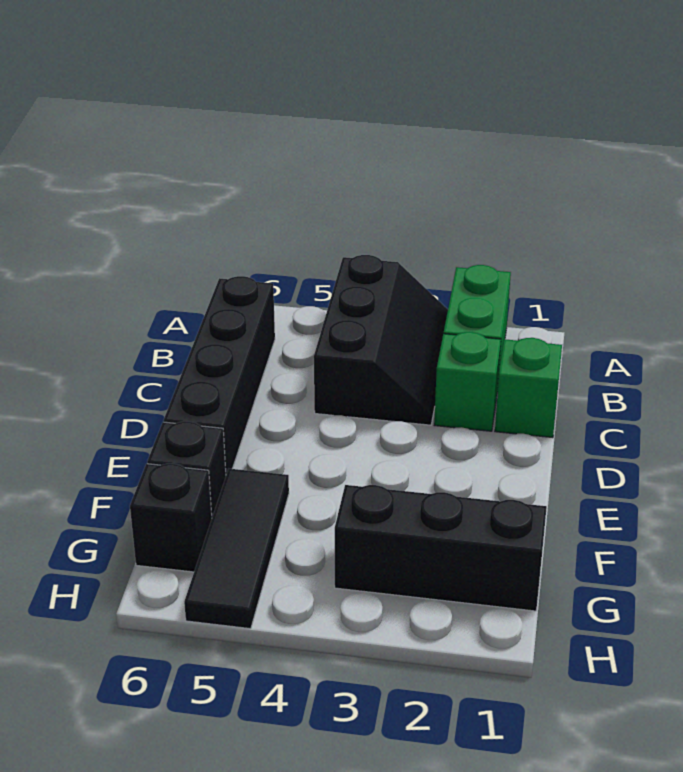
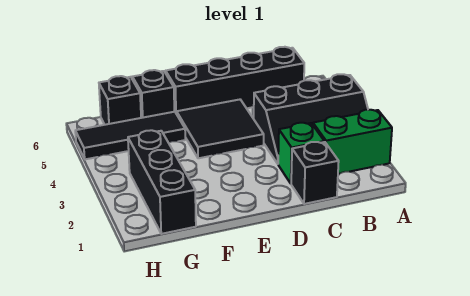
green brick C1 level 1 -> black brick C1 level 1
none -> black tile D4:E5 level 1

